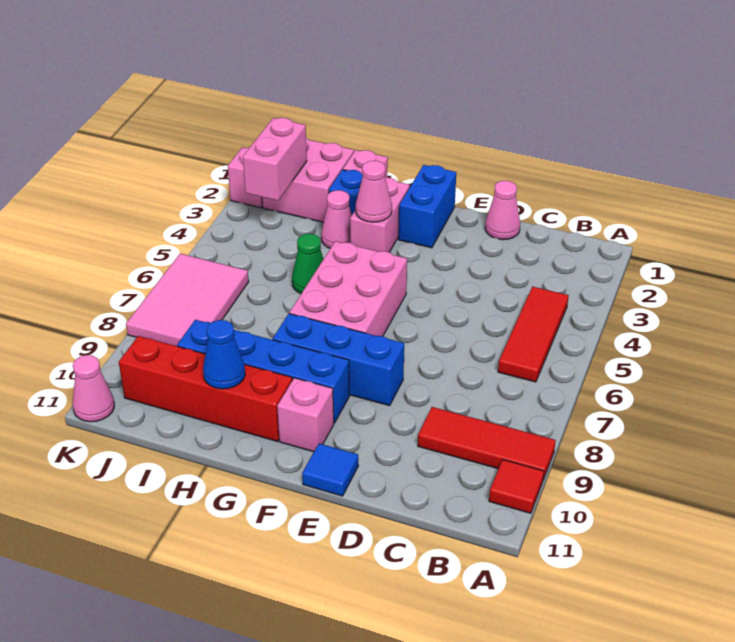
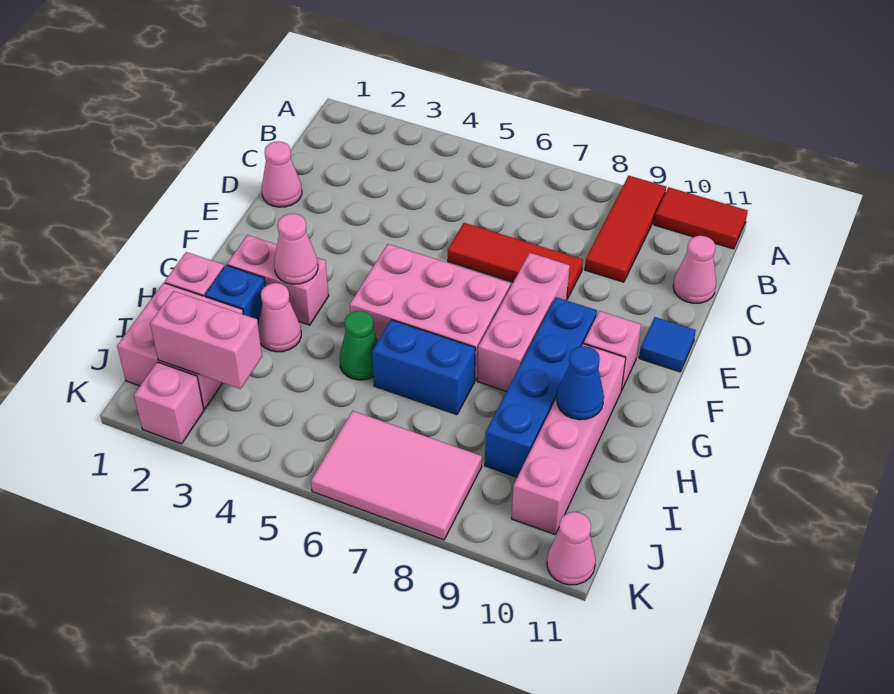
red tile A10 level 1 -> red tile A10:A11 level 1
red tile B4:B6 level 1 -> red tile D6:D8 level 1
none -> pink cone C11 level 1
blue brick E8:G8 level 1 -> pink brick E8:G8 level 1
blue brick F1:F2 level 1 -> blue brick H6:H7 level 1
red brick G10:J10 level 1 -> pink brick G10:J10 level 1

